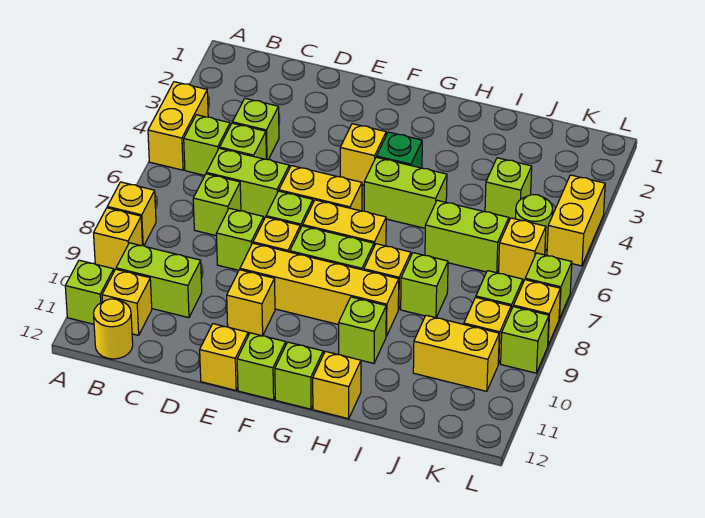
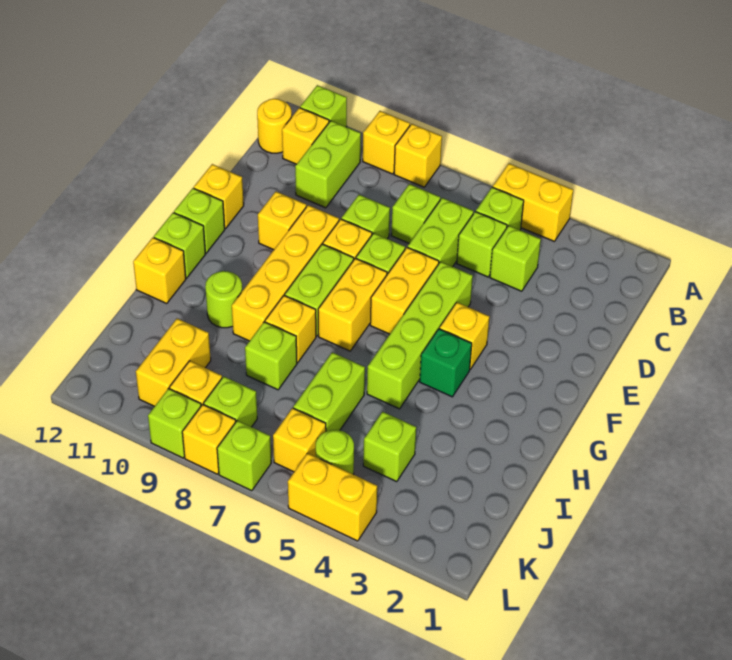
lime brick G5:H5 level 1 -> lime brick E5:H5 level 1
lime brick H10 level 1 -> lime round brick H10 level 1

